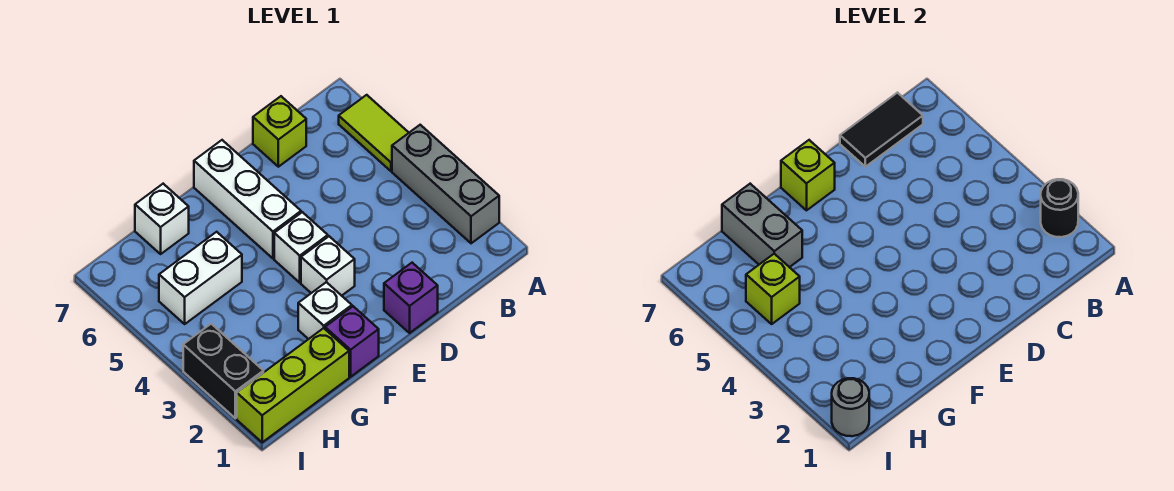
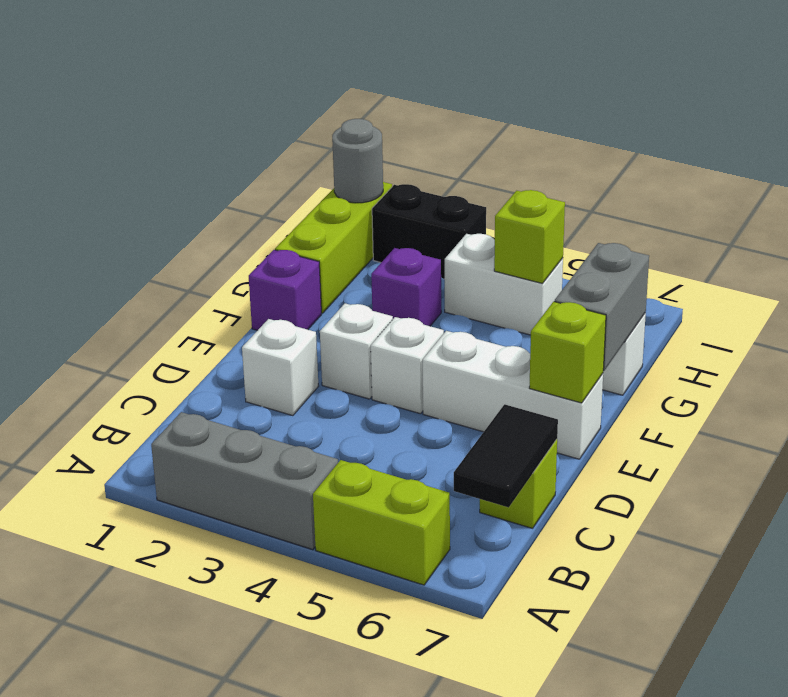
black round brick A2 level 2 -> none
lime tile A5:A6 level 1 -> lime brick A5:A6 level 1
purple brick D1 level 1 -> purple brick G3 level 1
white brick F2 level 1 -> white brick D2 level 1
white brick G5:H5 level 1 -> white brick H4:H5 level 1
grey brick G6:G7 level 2 -> grey brick F7:G7 level 2

